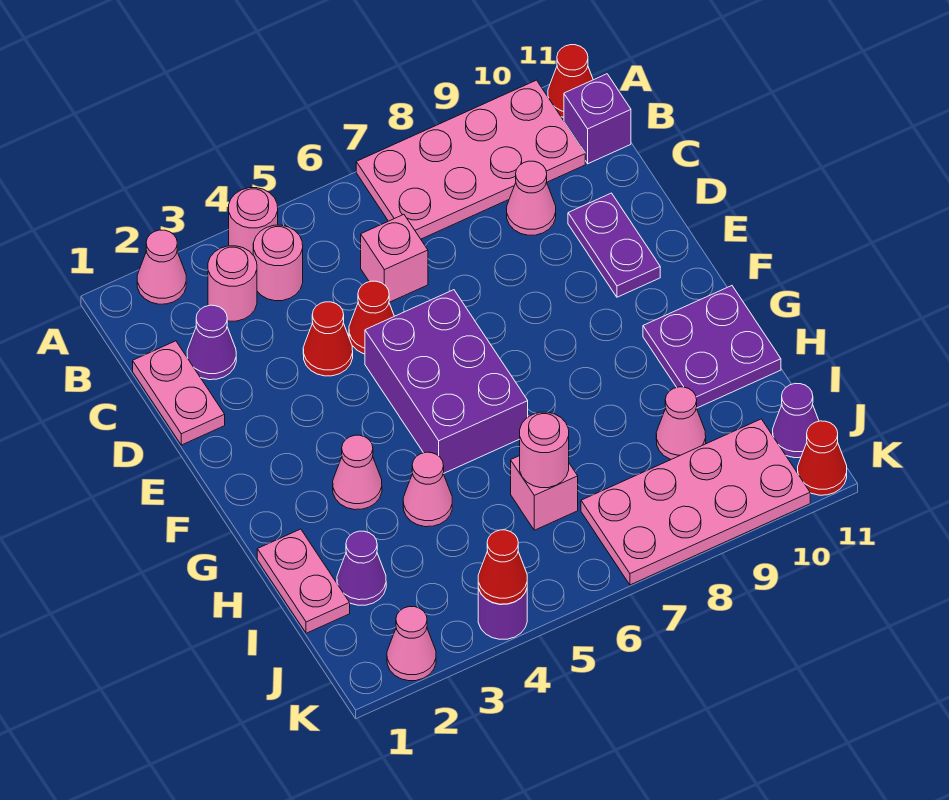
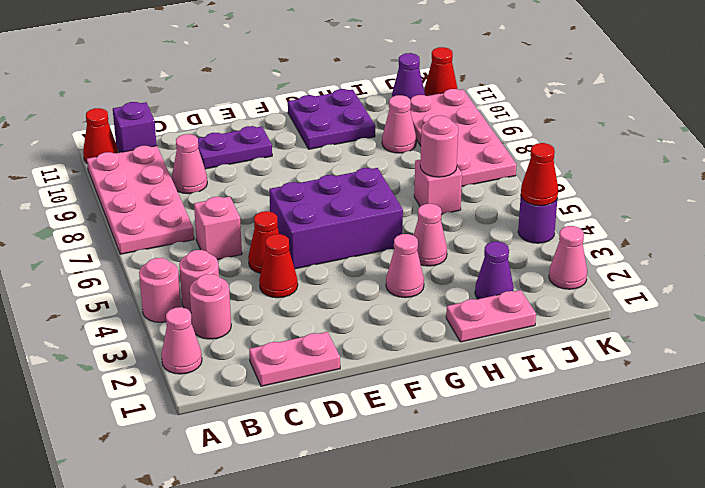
purple cone C2 level 1 -> none

